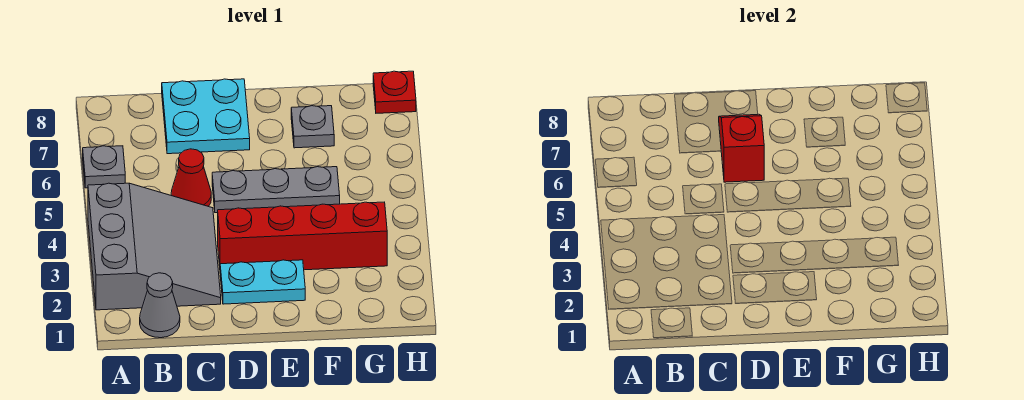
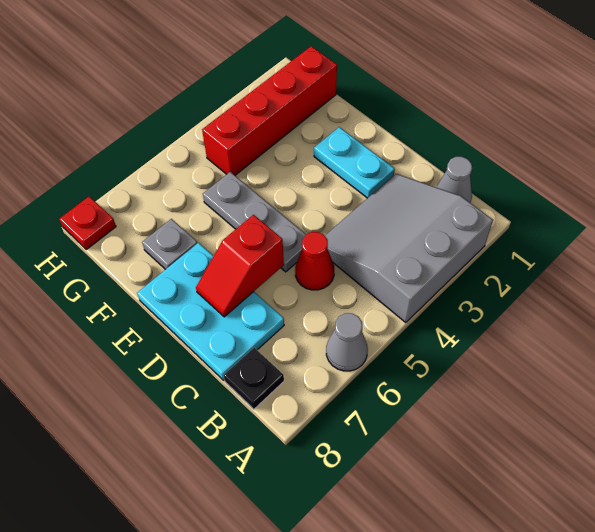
grey plate A6 level 1 -> grey cone A6 level 1
none -> black plate B8 level 1
cyan plate C7:D8 level 1 -> cyan plate C7:E8 level 1
red brick D3:G3 level 1 -> red brick G1:G4 level 1

